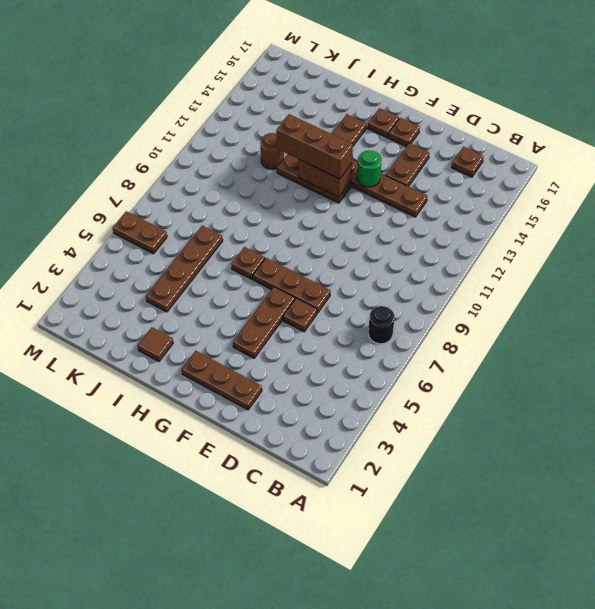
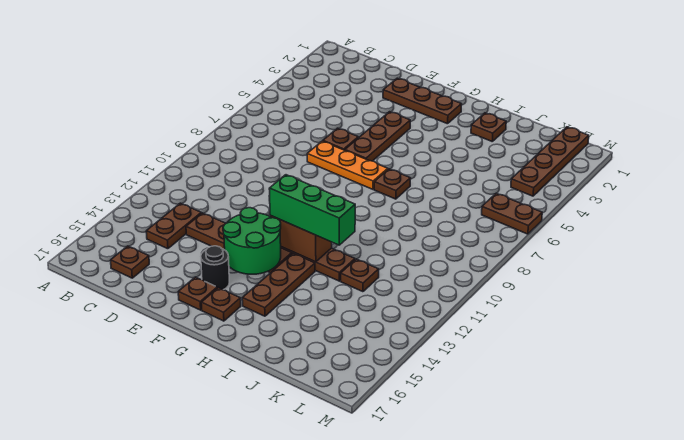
black round brick B7 level 1 -> black round brick F15 level 1
brown plate E7:G7 level 1 -> orange plate E7:G7 level 1
brown plate E14:E15 level 1 -> brown plate C13:C14 level 1
green round brick F13 level 2 -> green round brick F13:G14 level 2
brown brick G12:I12 level 3 -> green brick G12:I12 level 3
brown tile I2 level 1 -> brown plate I2 level 1
brown plate J4:J7 level 1 -> brown plate L1:L4 level 1
brown round brick J12 level 1 -> brown plate J12 level 1

